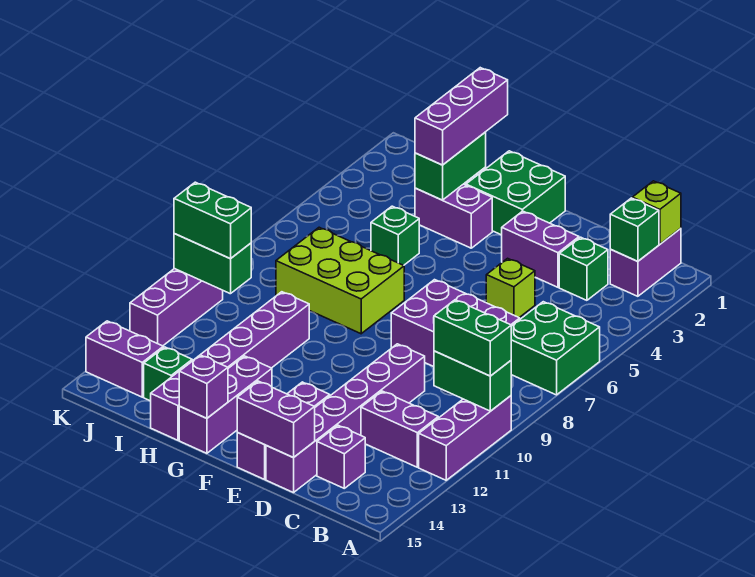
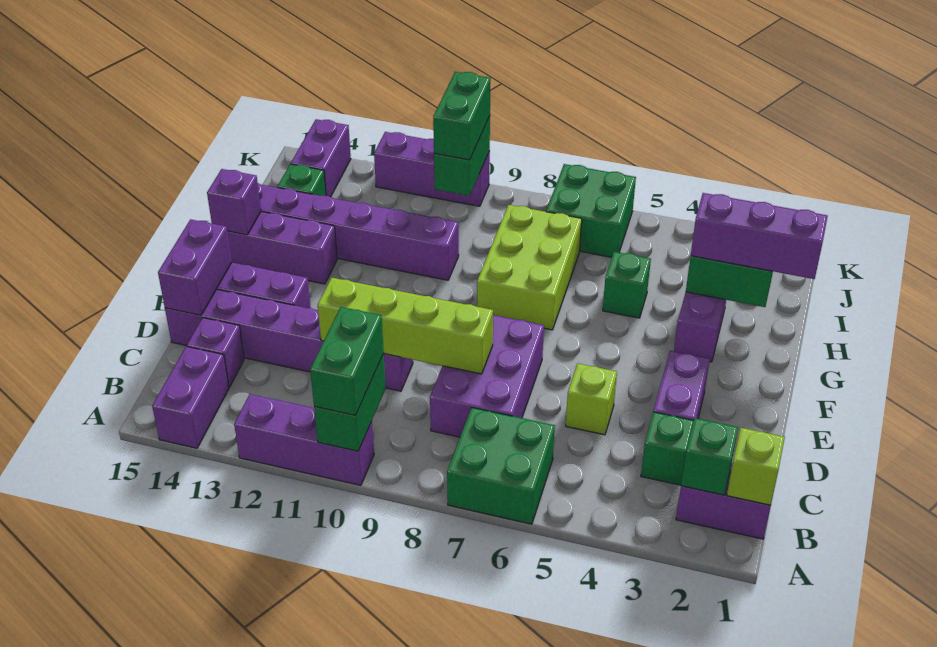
purple brick B12:C12 level 1 -> purple brick A14:B14 level 1
none -> lime brick D8:D11 level 2
green brick F1:G2 level 1 -> green brick J6:K7 level 1

